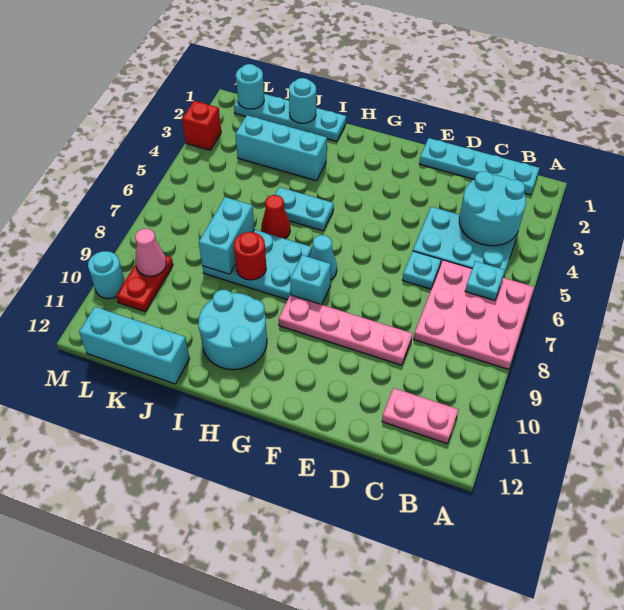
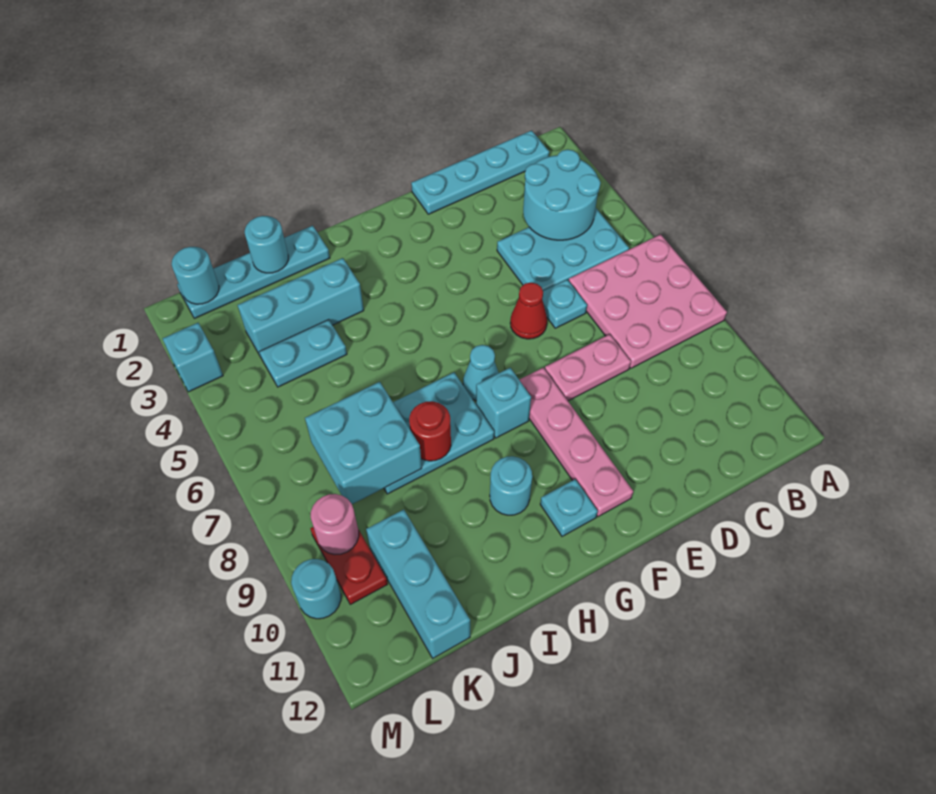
cyan plate B6 level 2 -> cyan plate G11 level 1
pink plate B11:C11 level 1 -> pink plate D8:E8 level 1
pink plate D9:G9 level 1 -> pink plate F8:F11 level 1
cyan plate H5:I5 level 1 -> cyan plate J4:K4 level 1
cyan round brick H10:I11 level 1 -> cyan round brick H10 level 1
red cone I6 level 1 -> red cone E6 level 1
cyan brick J7:J8 level 2 -> cyan brick J7:K8 level 2
cyan brick J12:L12 level 1 -> cyan brick K10:K12 level 1
pink cone L9 level 2 -> pink round brick L9 level 2
red brick M3 level 1 -> cyan brick M3 level 1

